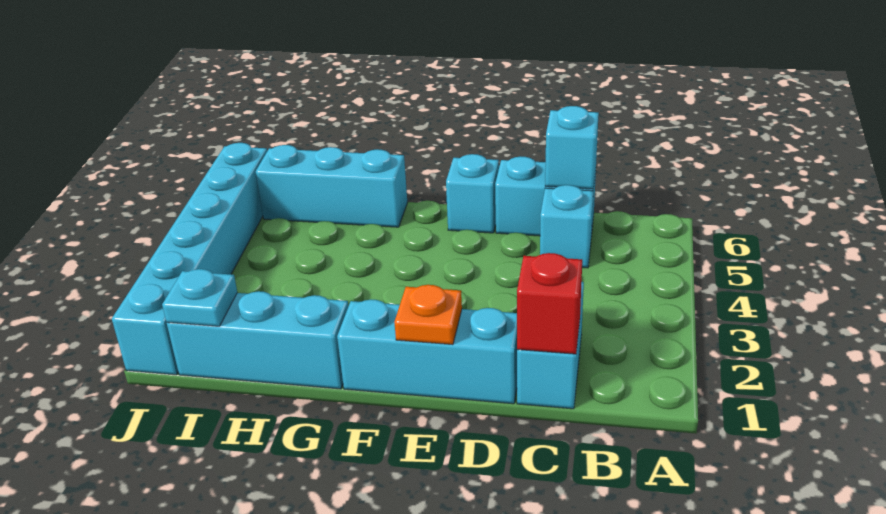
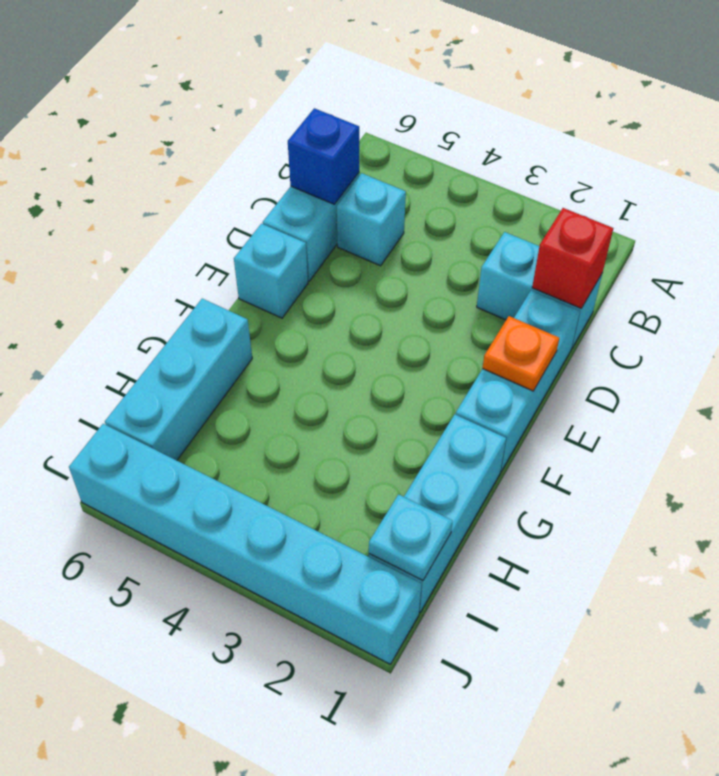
cyan brick C6 level 2 -> blue brick C6 level 2

